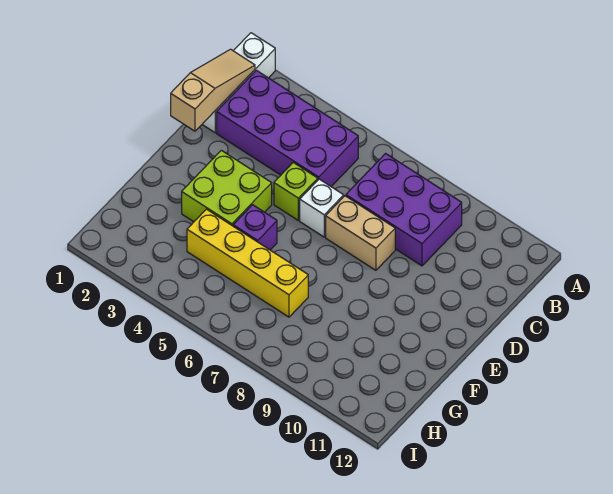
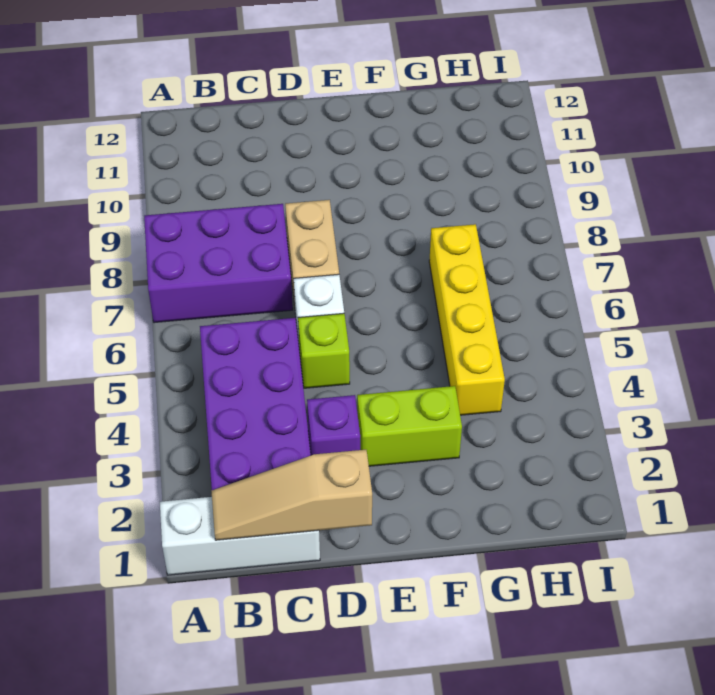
purple brick B7:C9 level 1 -> purple brick A7:C8 level 1
lime brick E3:F4 level 1 -> lime brick E3:F3 level 1
purple brick F5 level 1 -> purple brick D3 level 1

